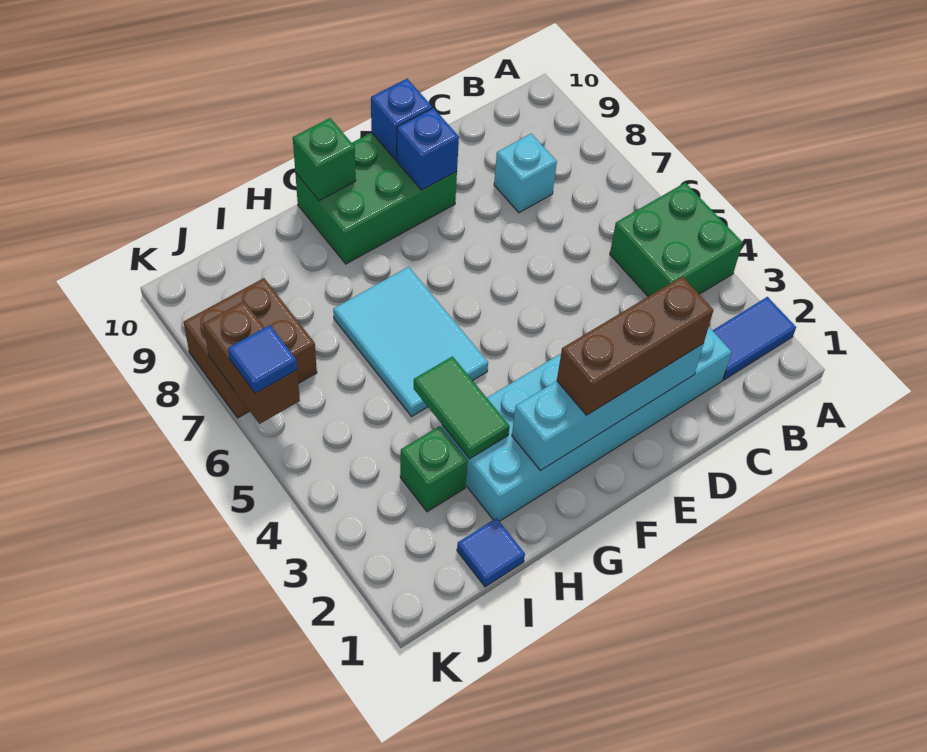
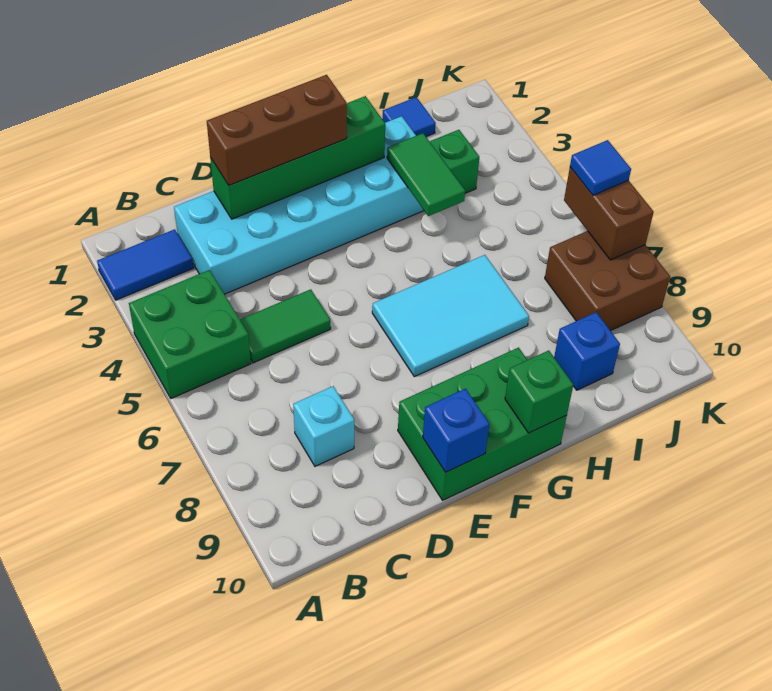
none -> green tile C5:D5 level 1
cyan brick D2:G2 level 2 -> green brick D2:G2 level 2
blue brick E9 level 2 -> blue brick I9 level 1
cyan tile G5:H7 level 1 -> cyan tile F6:H7 level 1

